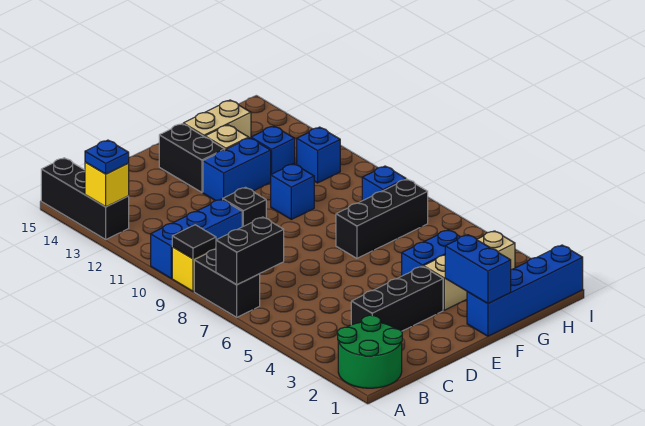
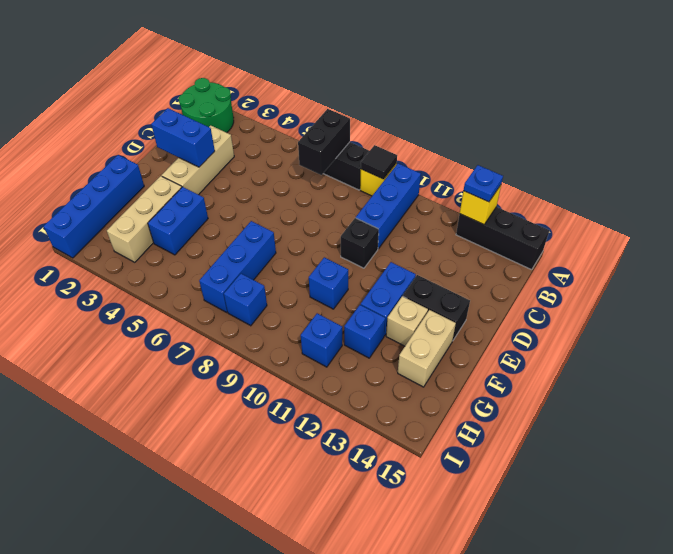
black brick C3:E3 level 1 -> tan brick C3:E3 level 1
blue brick F1:F2 level 2 -> blue brick D2:D3 level 2
black brick F7:H7 level 1 -> blue brick F7:H7 level 1

